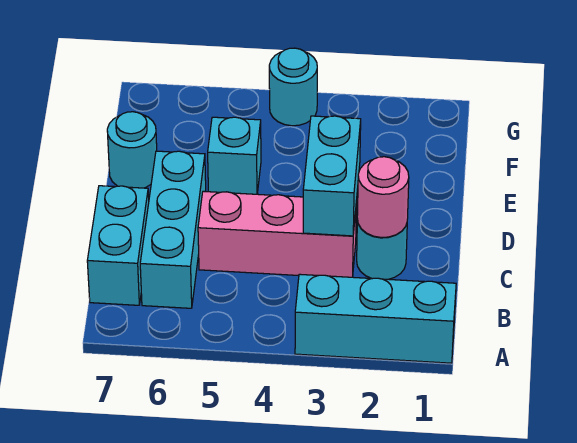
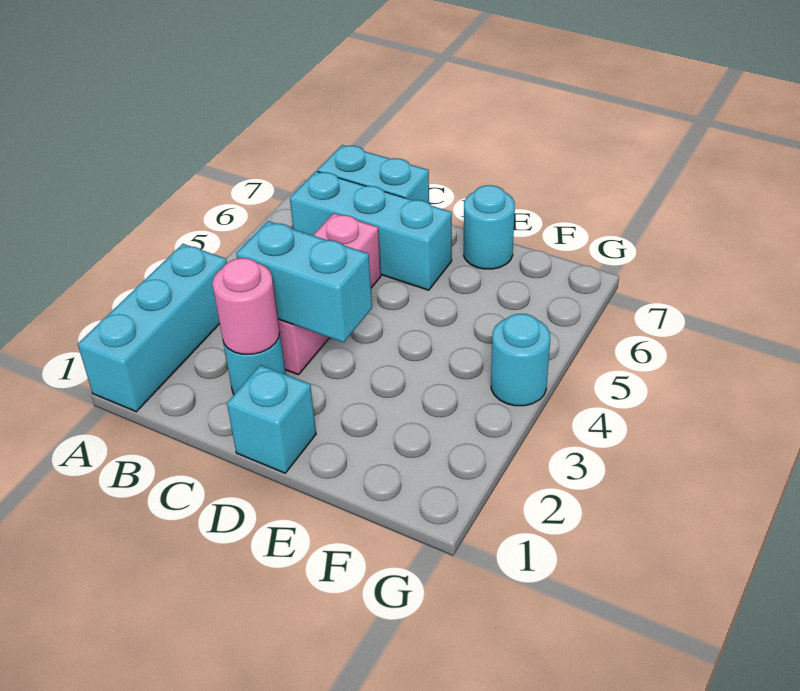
cyan brick E5 level 1 -> cyan brick D1 level 1

